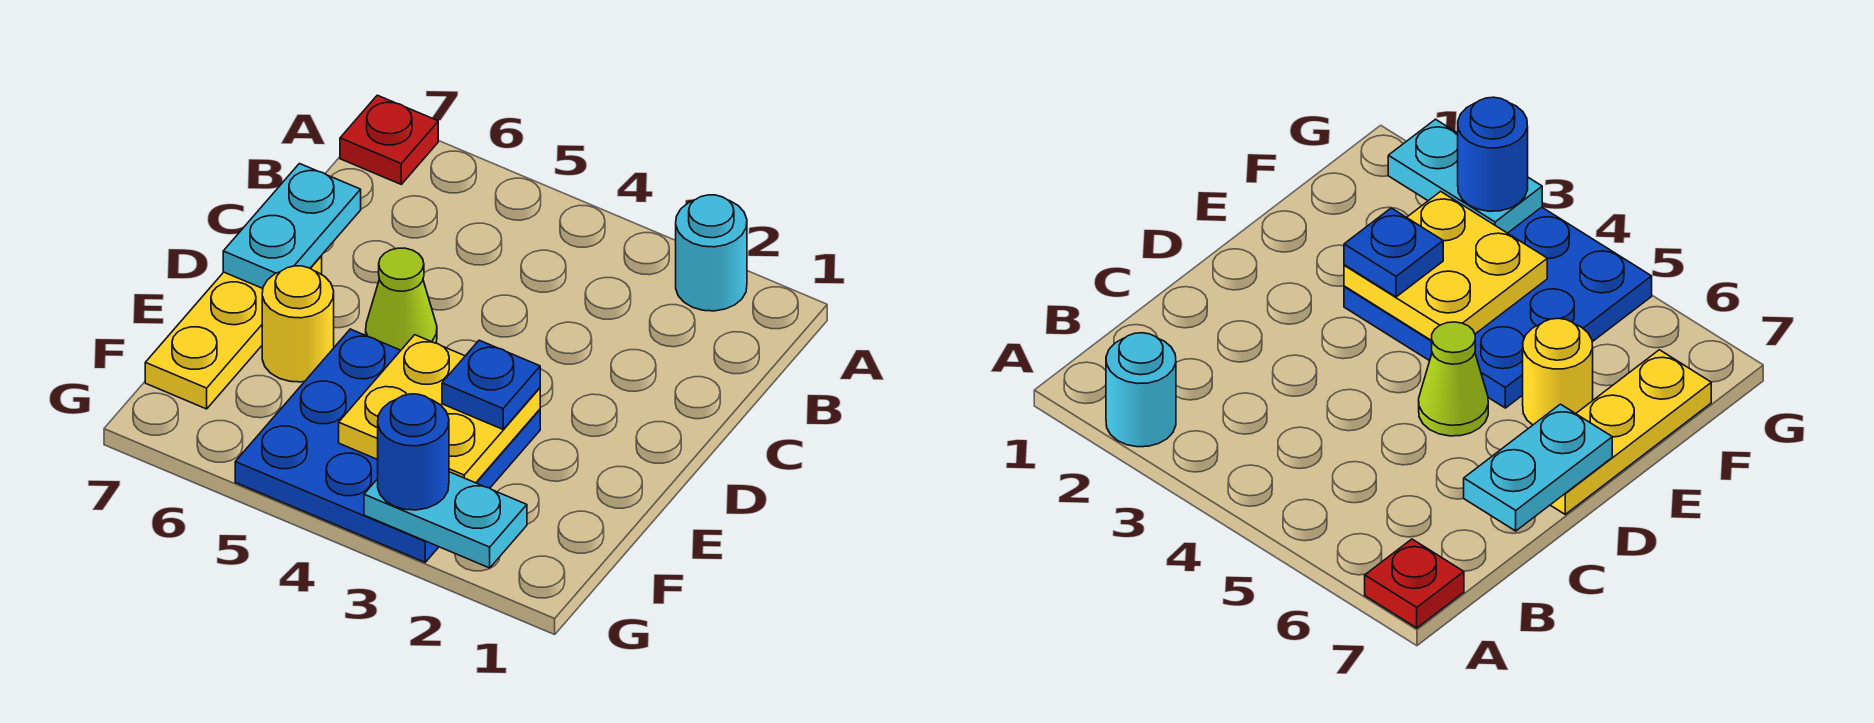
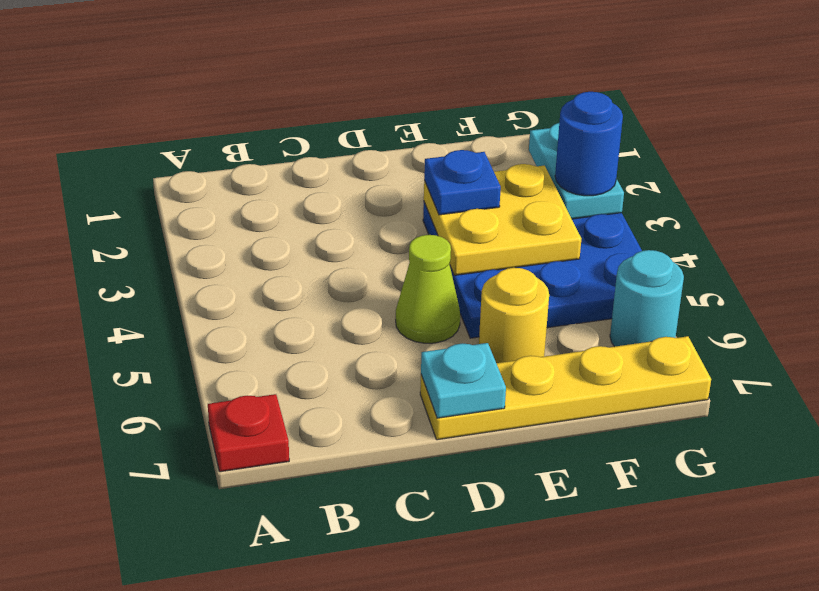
cyan round brick A2 level 1 -> cyan round brick G6 level 1
cyan plate C7:D7 level 2 -> cyan plate D7 level 2
yellow plate D7:F7 level 1 -> yellow plate D7:G7 level 1

